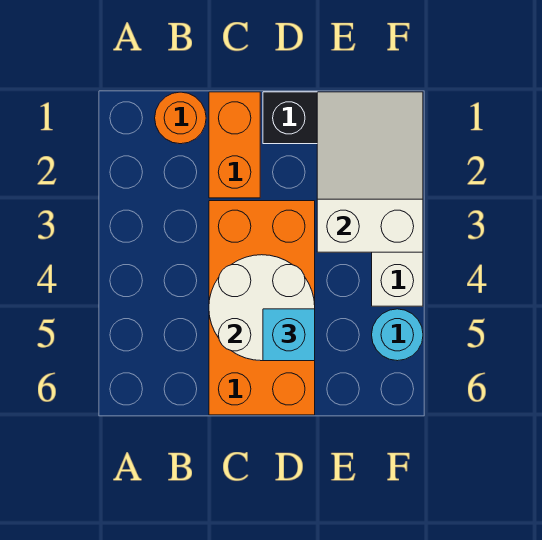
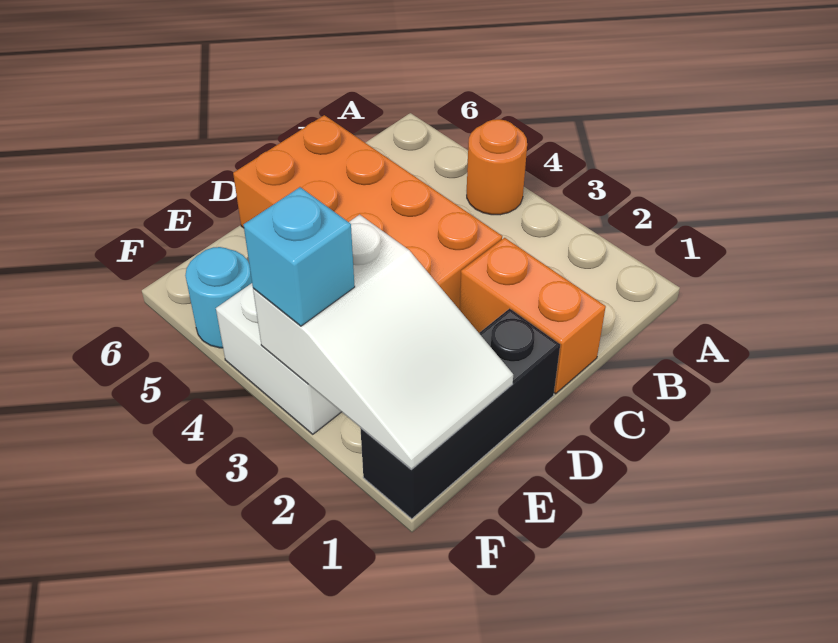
orange round brick B1 level 1 -> orange round brick A4 level 1
white round brick C4:D5 level 2 -> none
cyan brick D5 level 3 -> cyan brick F3 level 3

